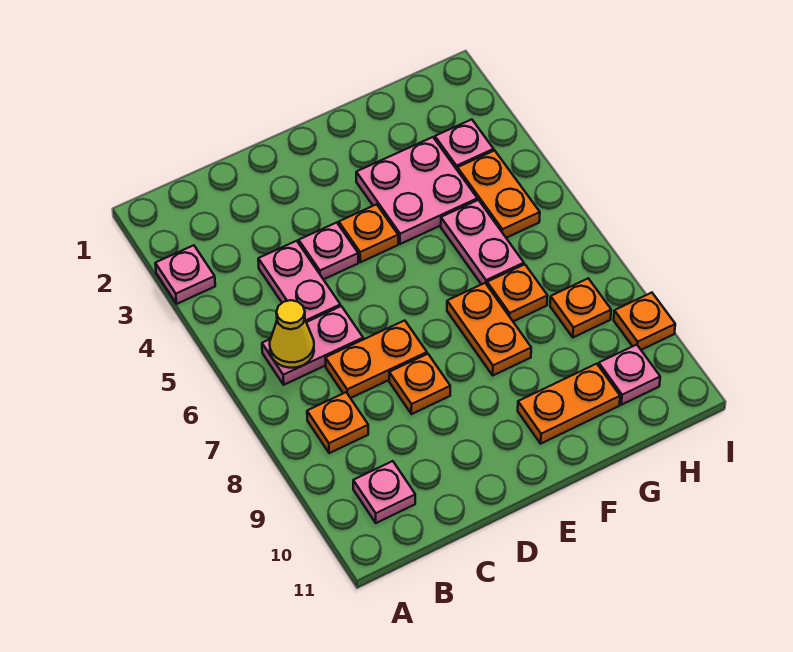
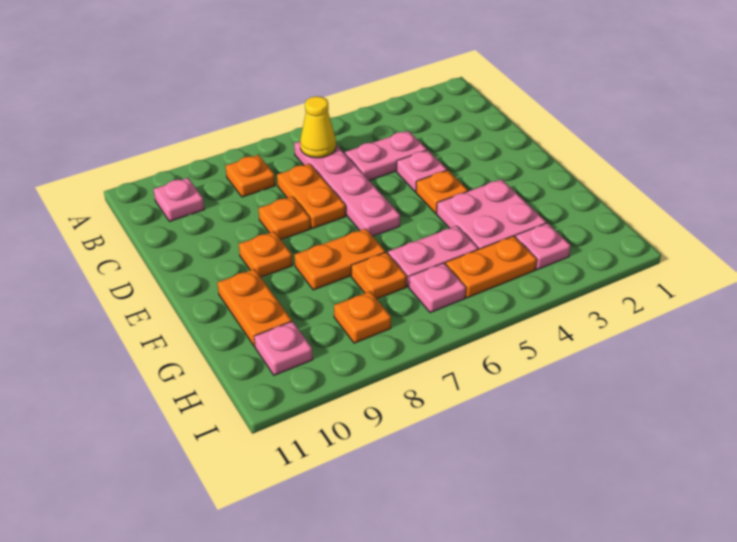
pink plate A3 level 1 -> pink plate H6 level 1
pink plate B6:C6 level 1 -> pink plate B6:E6 level 1
orange plate I9 level 1 -> orange plate E9 level 1

